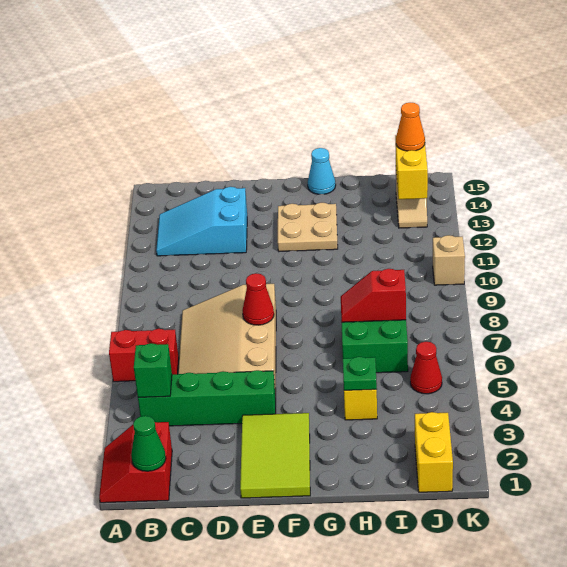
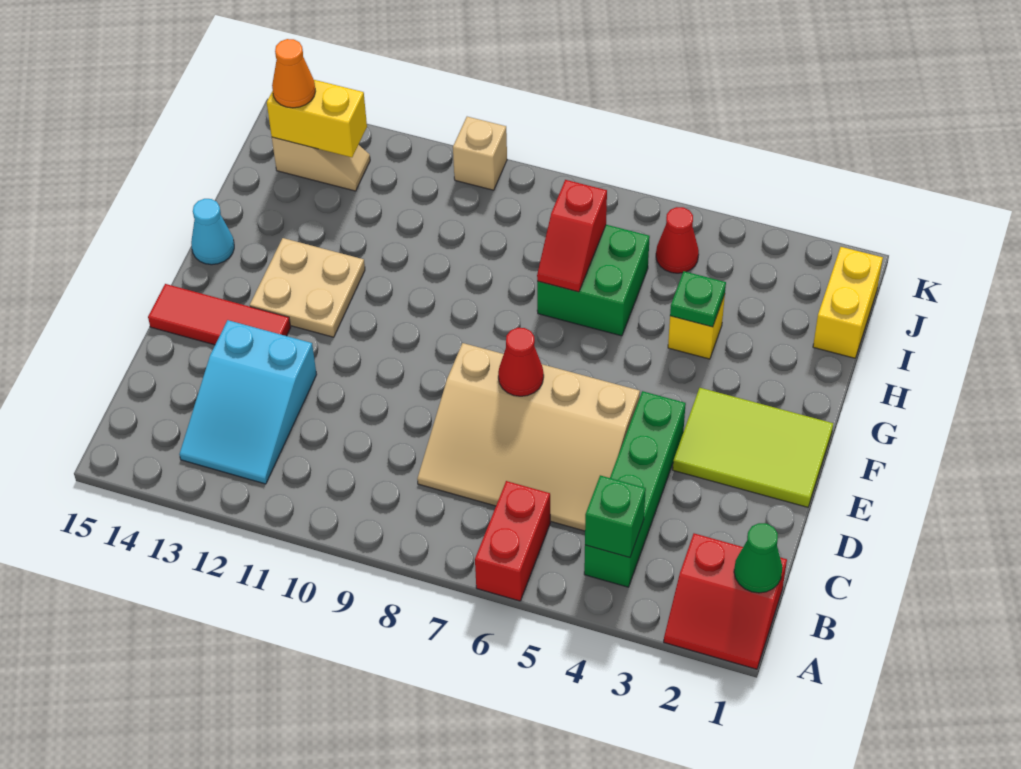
none -> red tile E13:E15 level 1
yellow brick J1:J2 level 1 -> yellow brick I1:J1 level 1

